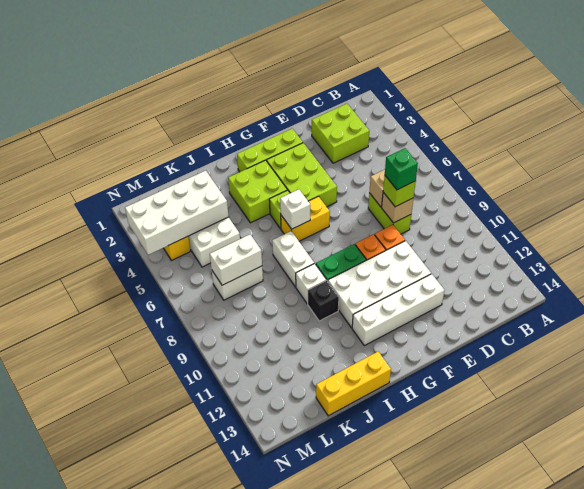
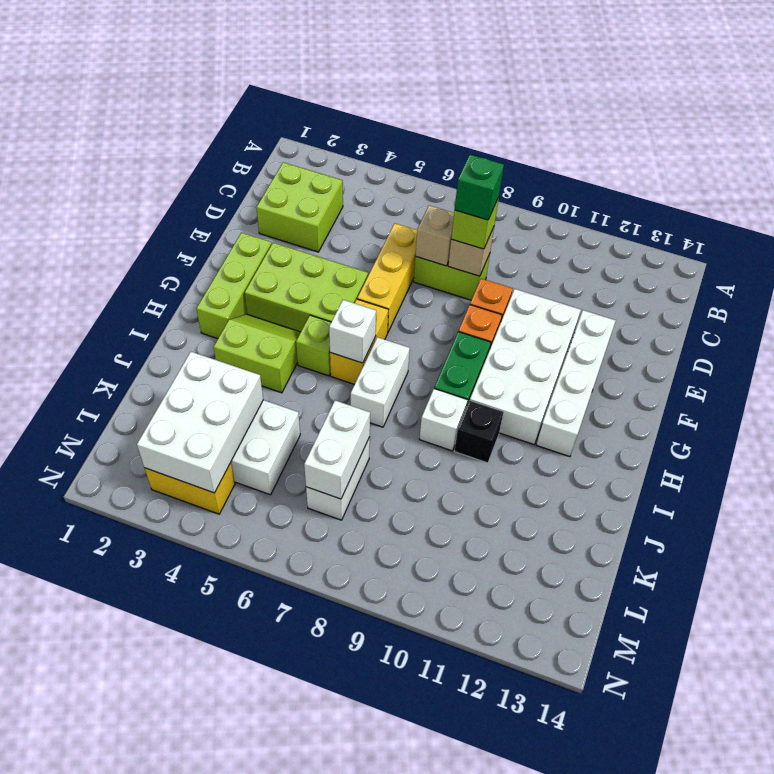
lime brick H3:I4 level 1 -> lime slope H3:I4 level 1 top I
white brick I7:I8 level 1 -> white brick H7:I7 level 1
yellow brick I14:K14 level 1 -> yellow brick D6:F6 level 1
white brick K3:N4 level 2 -> white brick K3:M4 level 2

